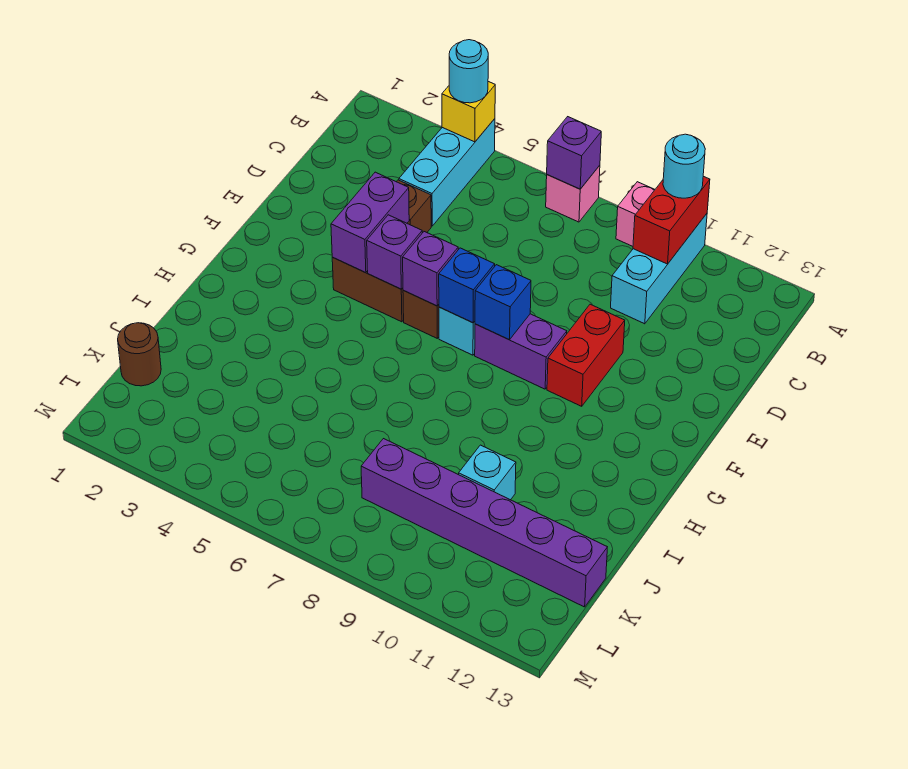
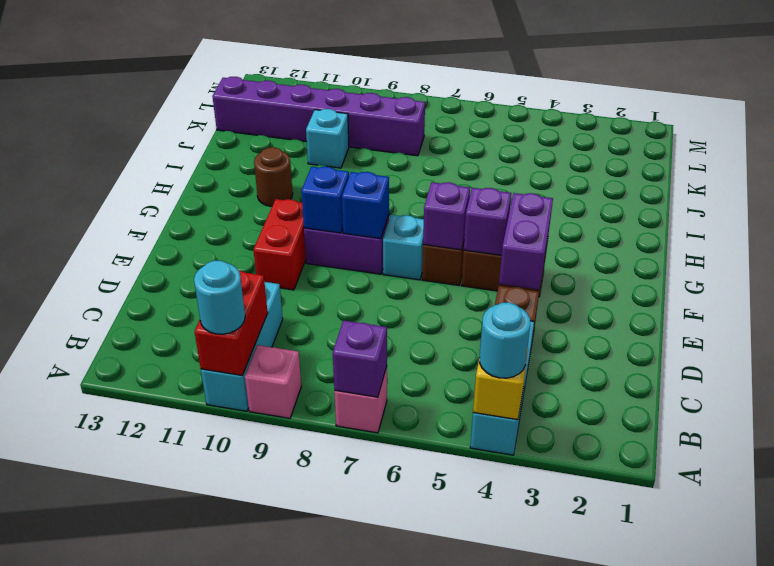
blue brick F7 level 2 -> blue brick F9 level 2
brown round brick K1 level 1 -> brown round brick H11 level 1

